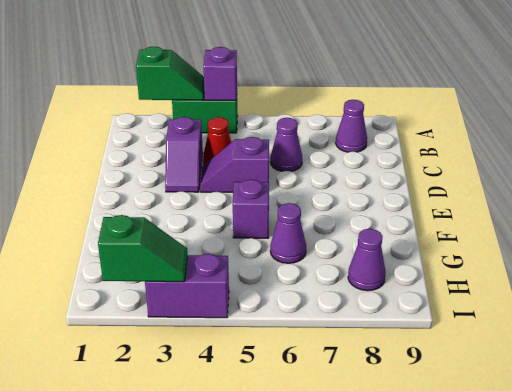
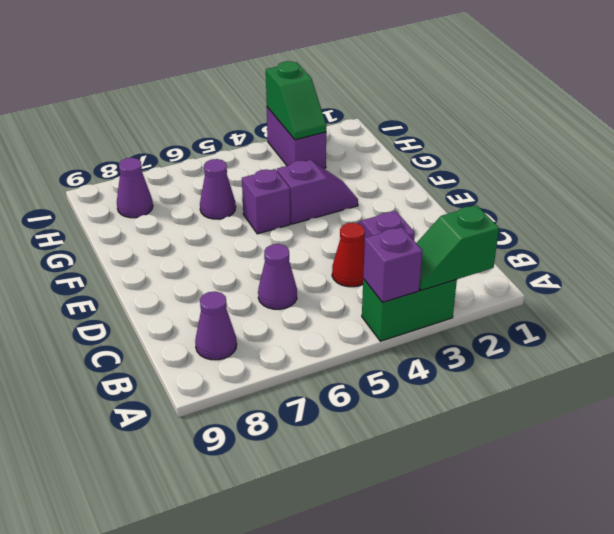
purple slope D4:D5 level 1 top 5 -> purple slope F3:F4 level 1 top 4
green slope I2:I3 level 2 top 2 -> green slope H3:I3 level 2 top I
purple brick I3:I4 level 1 -> purple brick H3:I3 level 1

